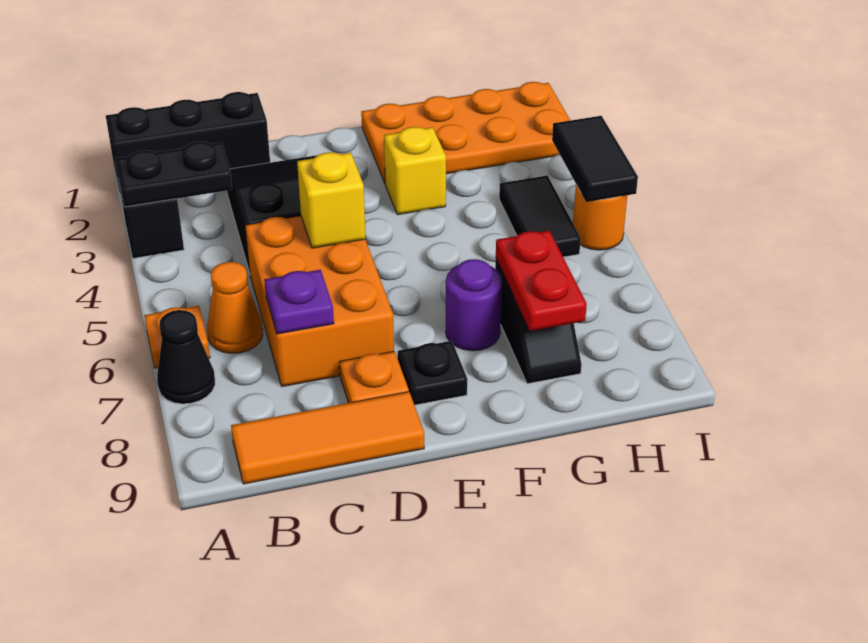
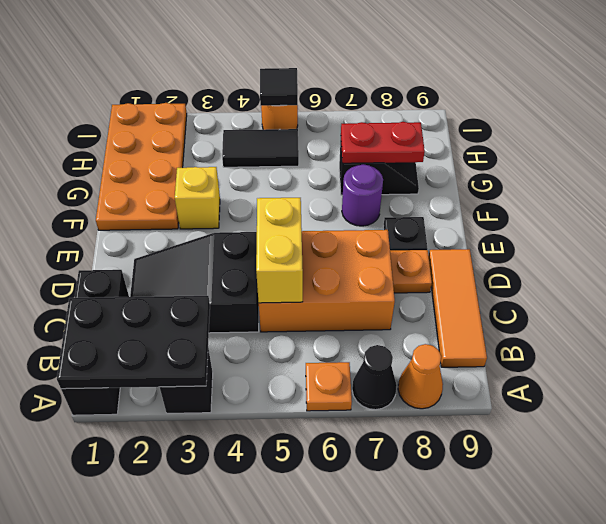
black plate A3:B3 level 2 -> black plate A1:B3 level 2
orange cone B6 level 1 -> orange cone A8 level 1
purple plate C7 level 2 -> none
yellow brick D5 level 2 -> yellow brick C5:D5 level 2
black tile I4:I5 level 2 -> black tile I5 level 2

